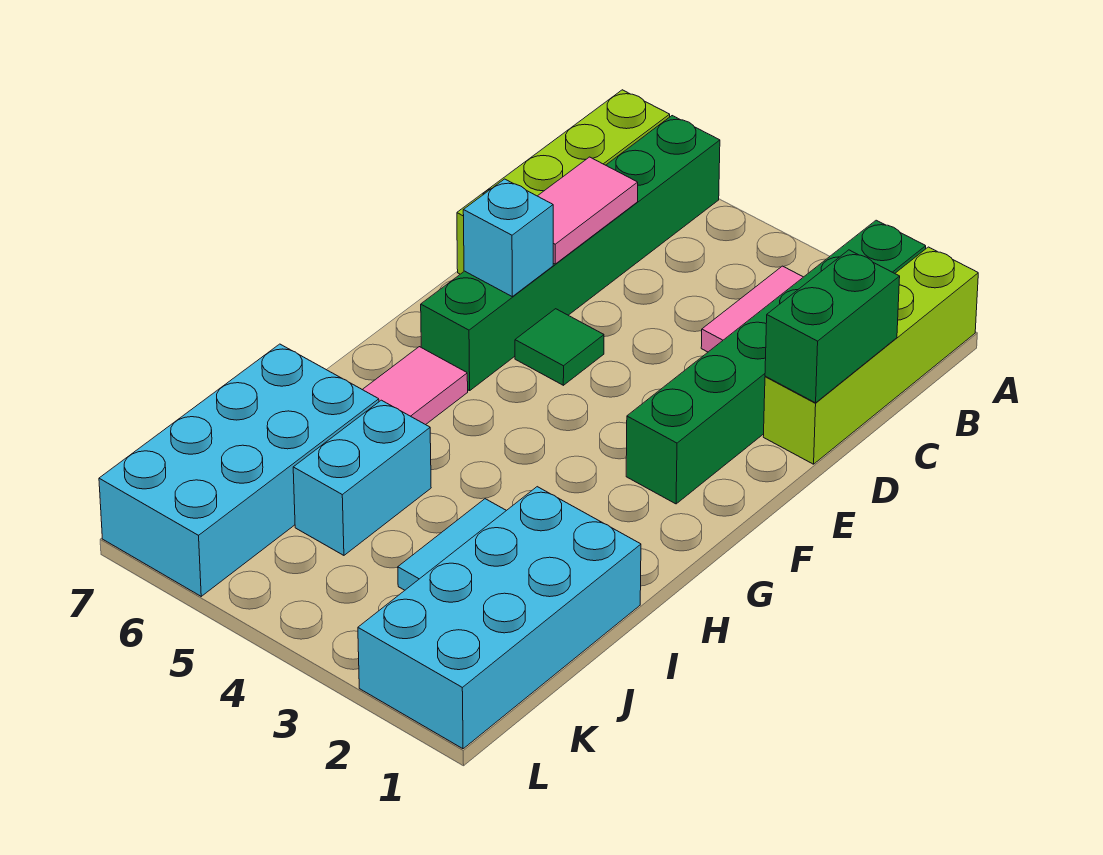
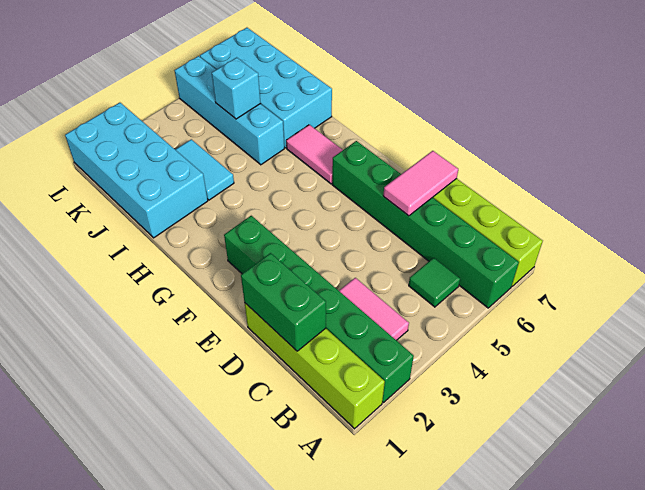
pink tile C6:D6 level 2 -> pink tile D6:D7 level 2
green tile E5 level 1 -> green tile B5 level 1
cyan brick E6 level 2 -> cyan brick J5 level 2
cyan brick I5:J5 level 1 -> cyan brick I5:L5 level 1

